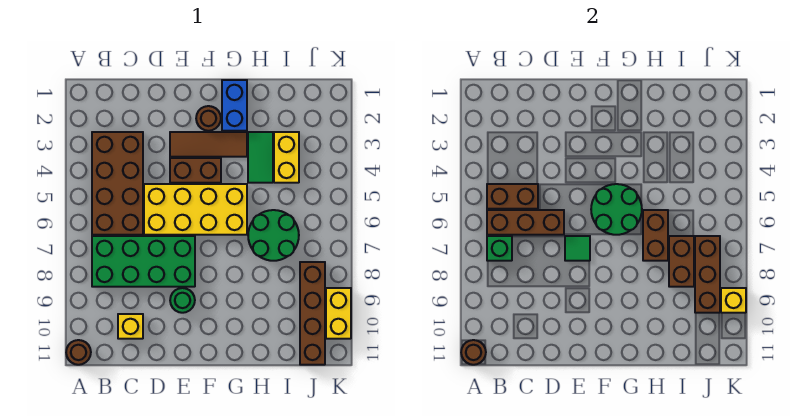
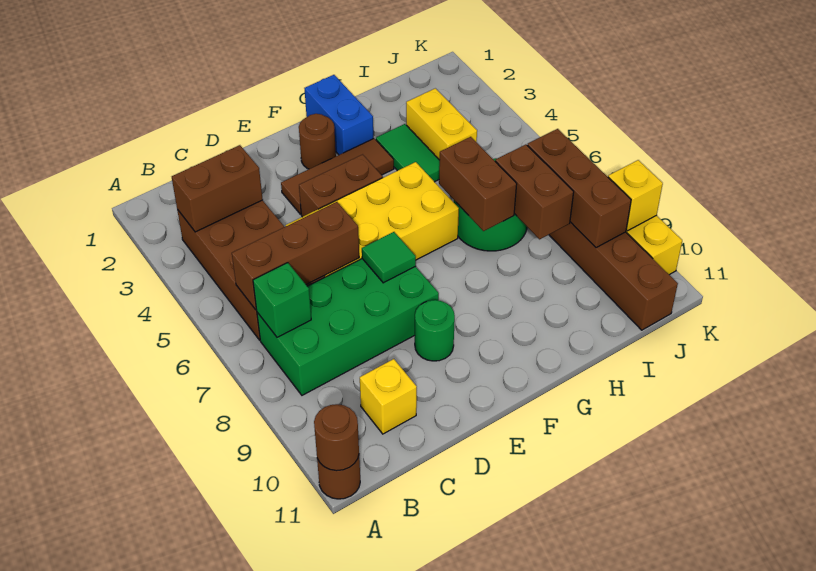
brown brick B5:C5 level 2 -> brown brick B3:C3 level 2
green round brick F5:G6 level 2 -> none

